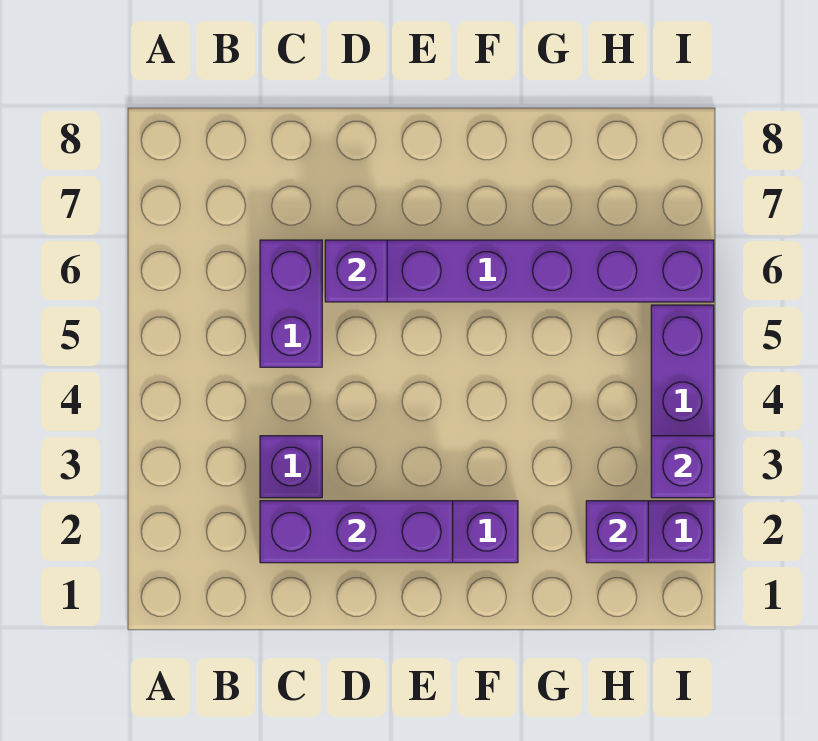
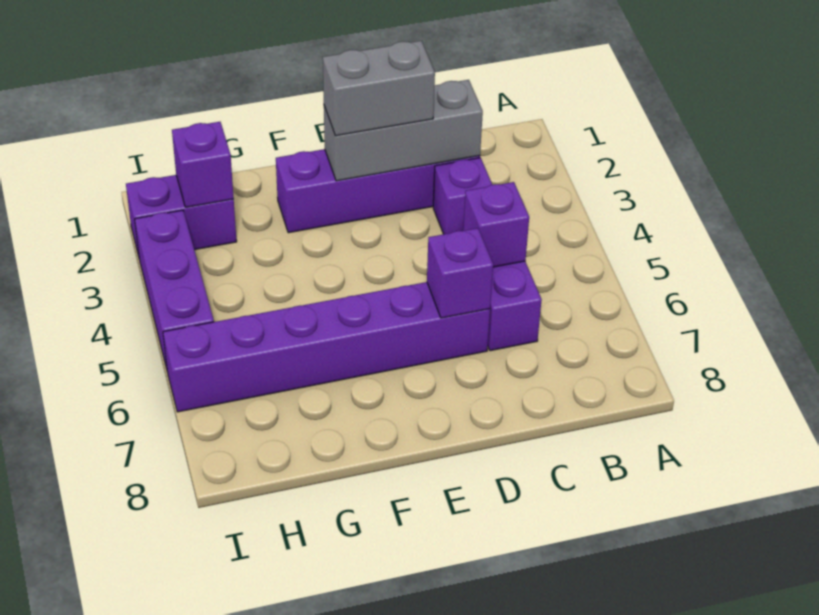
purple brick C2:E2 level 2 -> grey brick C2:E2 level 2
none -> grey brick D2:E2 level 3
purple brick I3 level 2 -> purple brick C5 level 2

